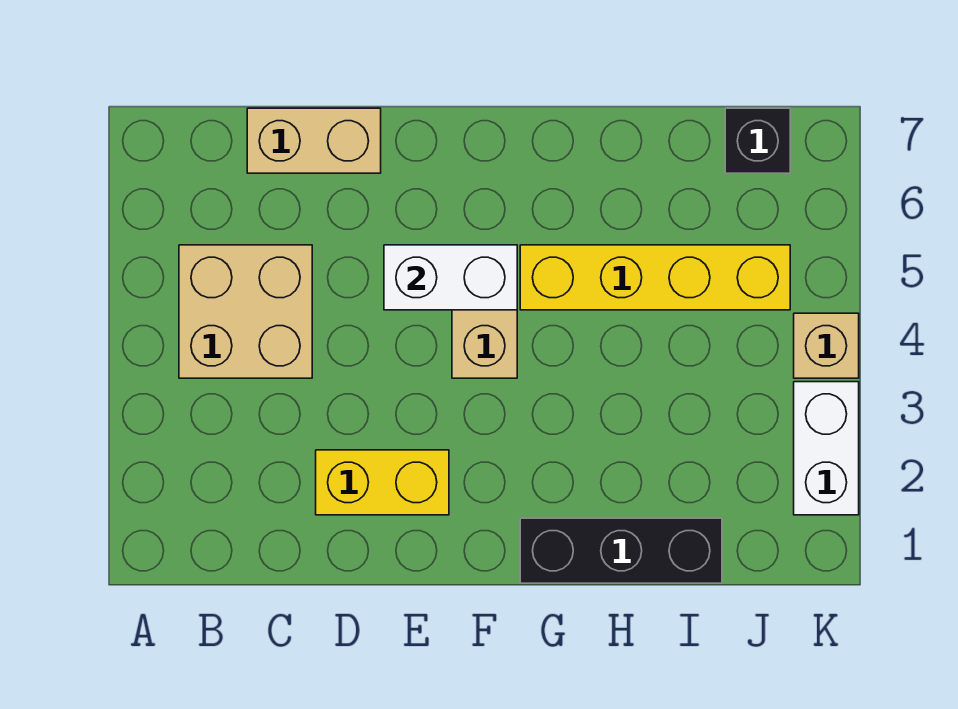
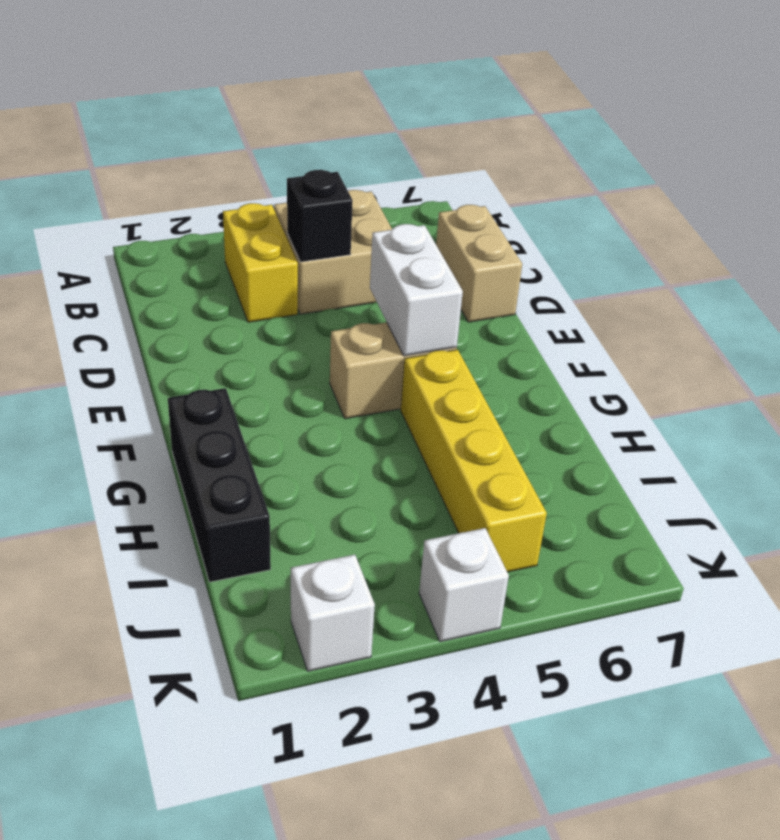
yellow brick D2:E2 level 1 -> yellow brick B3:C3 level 1
black brick J7 level 1 -> black brick C4 level 2
white brick K2:K3 level 1 -> white brick K2 level 1
tan brick K4 level 1 -> white brick K4 level 1

